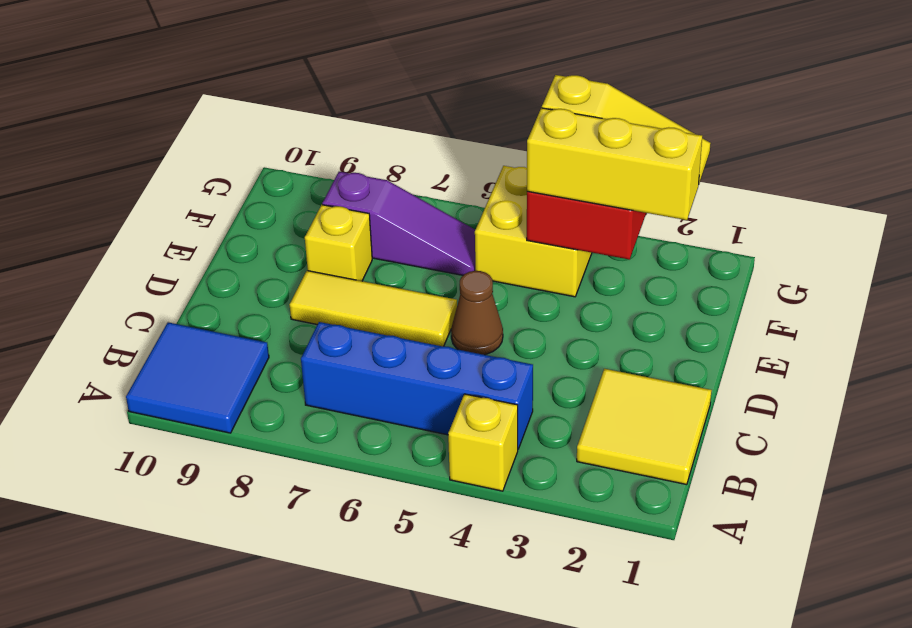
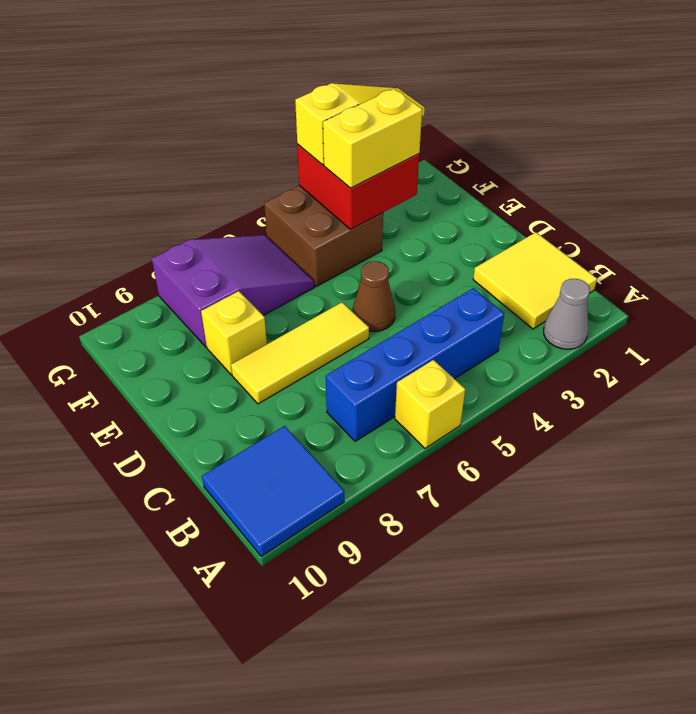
none -> grey cone A2 level 1
yellow brick A4 level 1 -> yellow brick A6 level 1
yellow brick F2:F4 level 3 -> yellow brick F3:F4 level 3
yellow brick F4:G5 level 1 -> brown brick F4:G5 level 1
purple slope F6:F8 level 1 top 8 -> purple slope F6:G8 level 1 top 8

